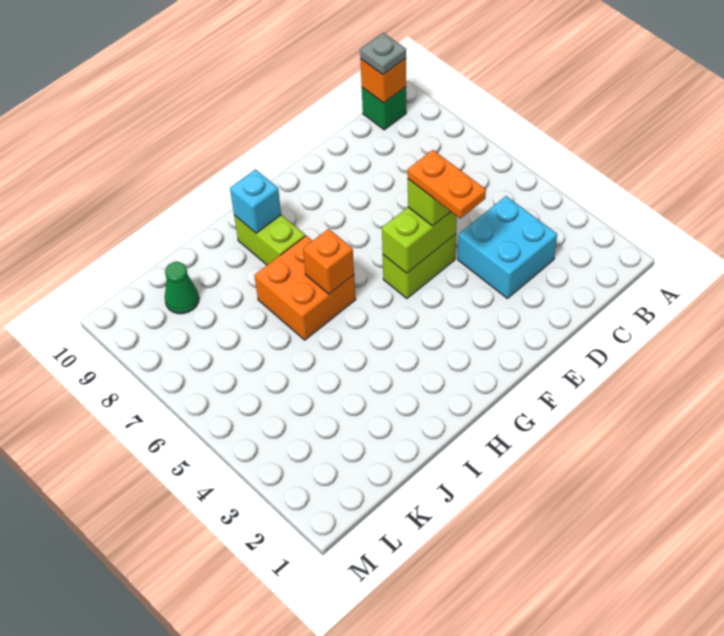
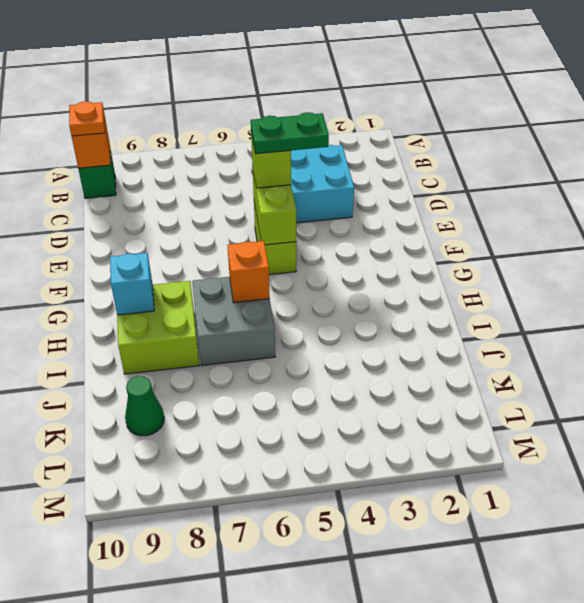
grey plate B10 level 3 -> orange plate B10 level 3
orange plate E4:E5 level 4 -> green plate E4:E5 level 4
orange brick H6:I7 level 1 -> grey brick H6:I7 level 1
lime brick H8:H9 level 1 -> lime brick H8:I9 level 1

